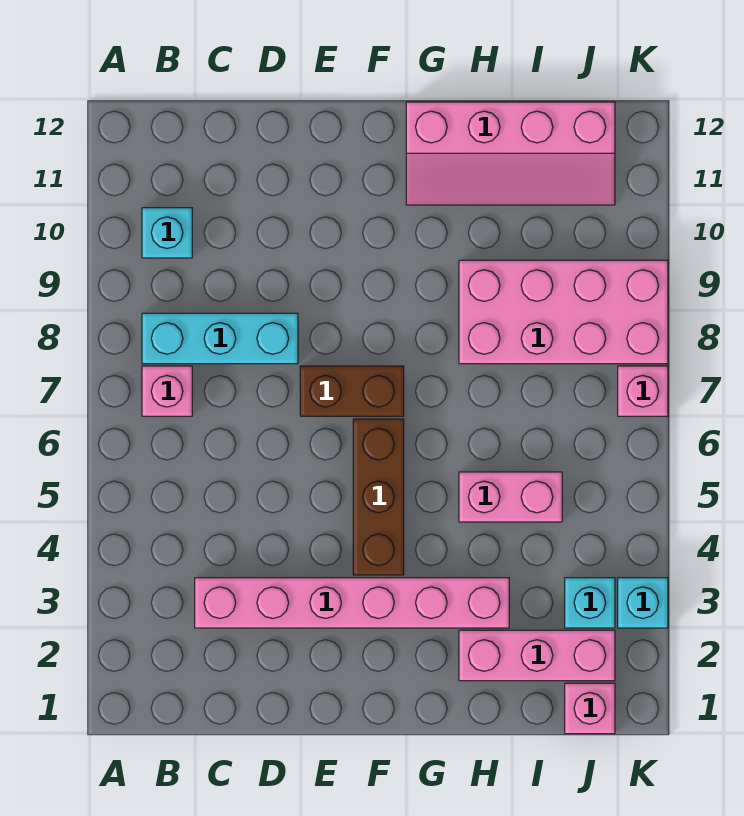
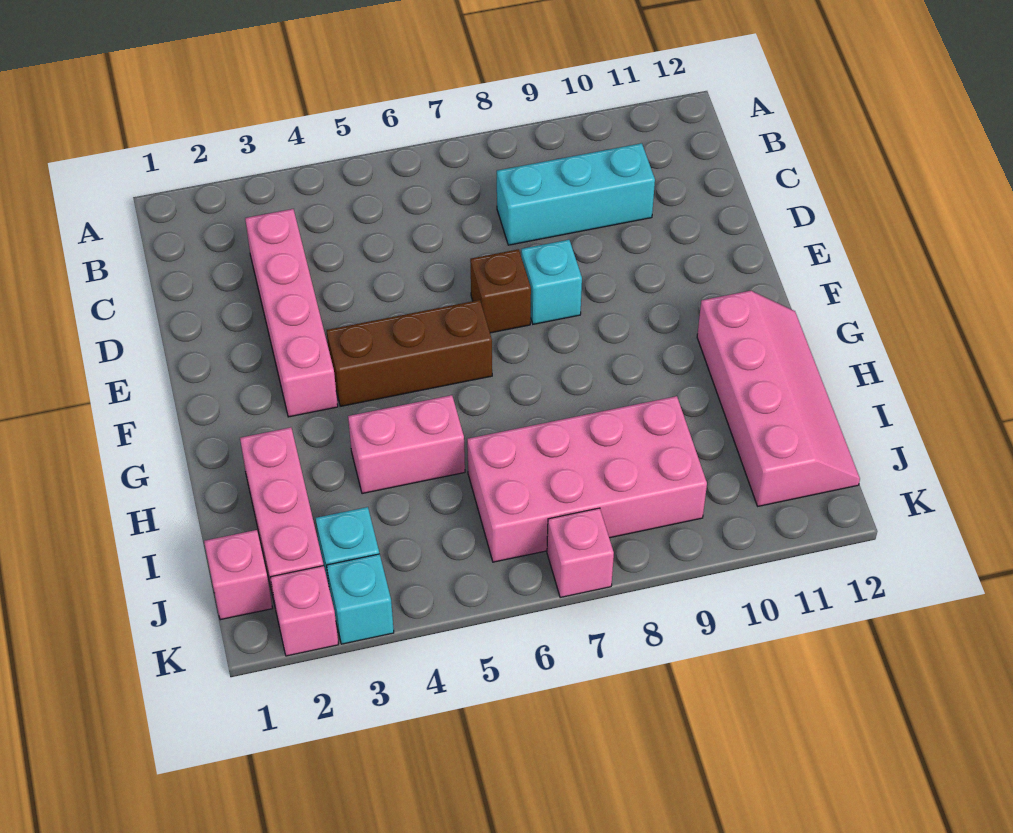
pink brick B7 level 1 -> pink brick K2 level 1
cyan brick B8:D8 level 1 -> cyan brick C8:C10 level 1
cyan brick B10 level 1 -> cyan brick E8 level 1
pink brick C3:H3 level 1 -> pink brick C3:F3 level 1
brown brick E7:F7 level 1 -> brown brick E7 level 1
pink slope G11:J12 level 1 top 12 -> pink slope G11:J12 level 1 top 11
pink brick H5:I5 level 1 -> pink brick H4:H5 level 1
pink brick H8:K9 level 1 -> pink brick I6:J9 level 1

